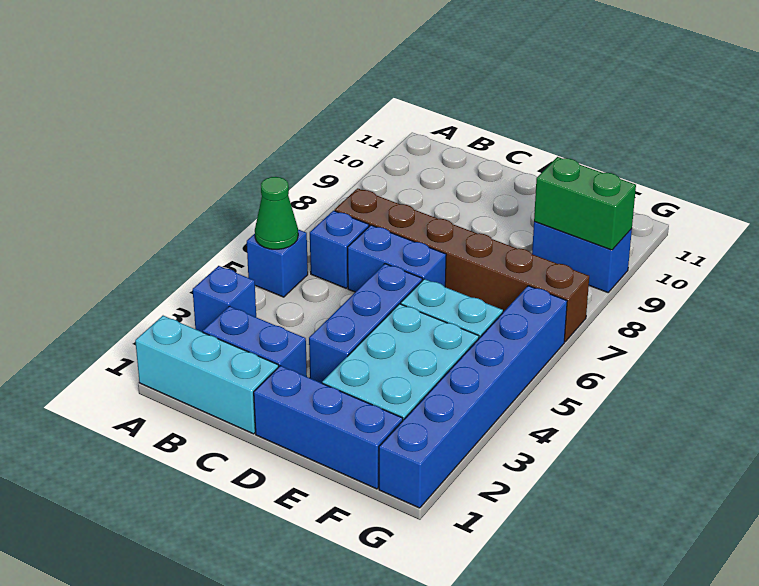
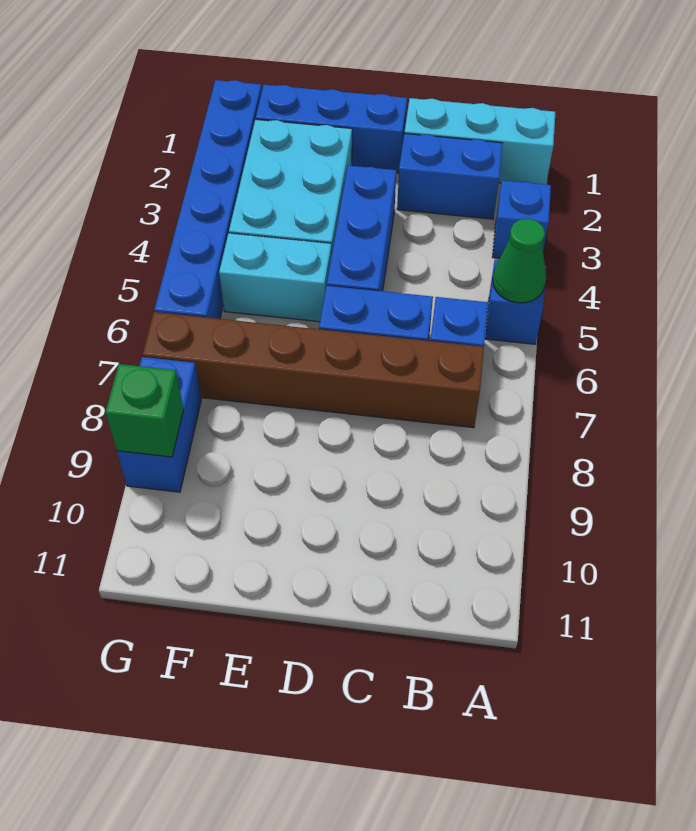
blue brick F9:G9 level 1 -> blue brick G8:G9 level 1
green brick F9:G9 level 2 -> green brick G9 level 2

